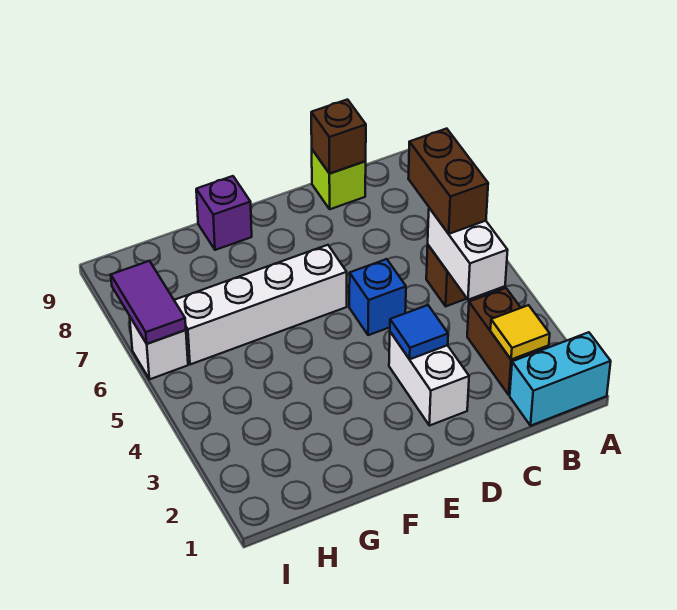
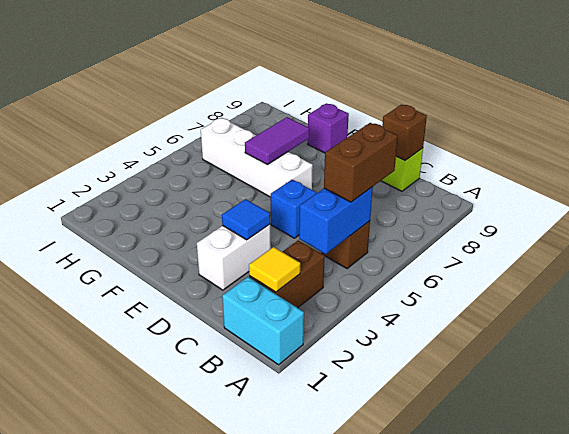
white brick B4:B5 level 2 -> blue brick B4:B5 level 2
white brick I6 level 1 -> none
purple tile I6:I7 level 2 -> purple tile F6:F7 level 2

